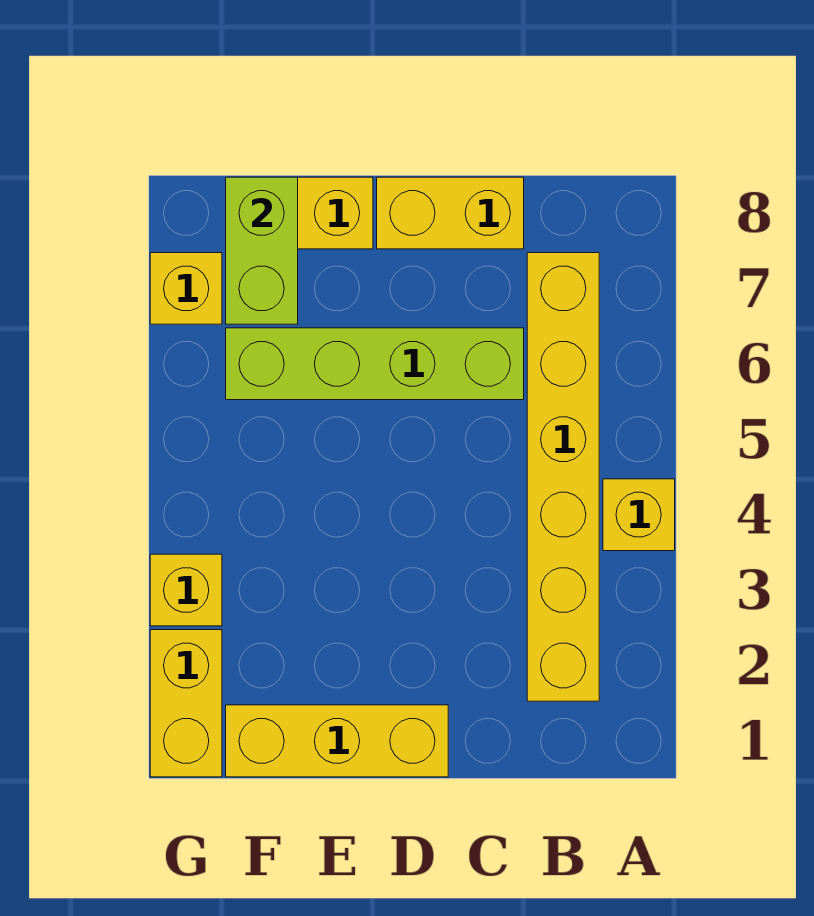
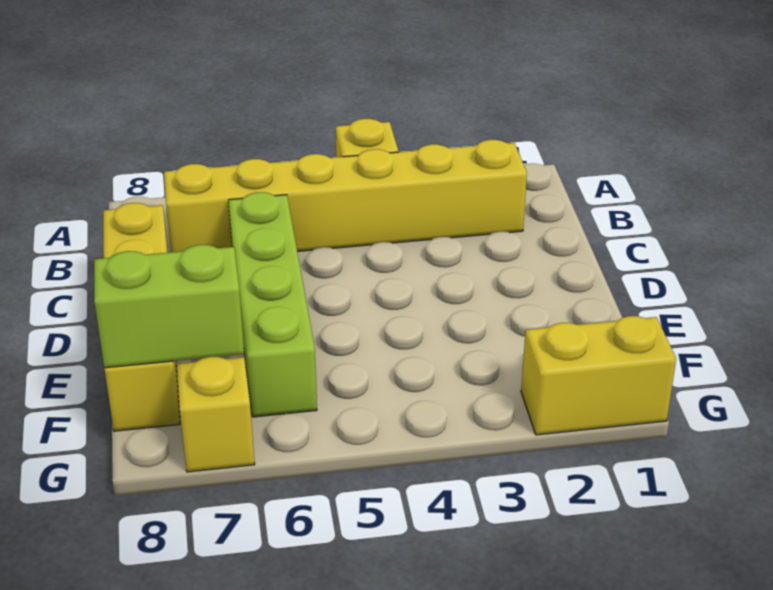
yellow brick D1:F1 level 1 -> none
yellow brick G3 level 1 -> none

